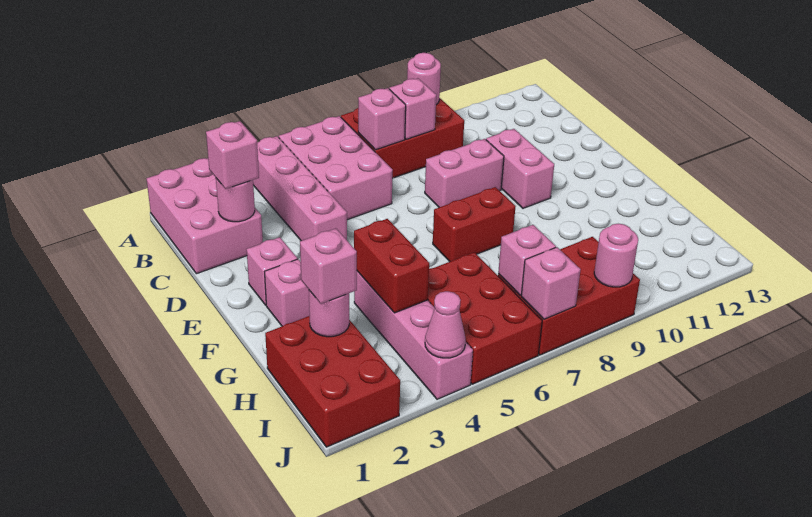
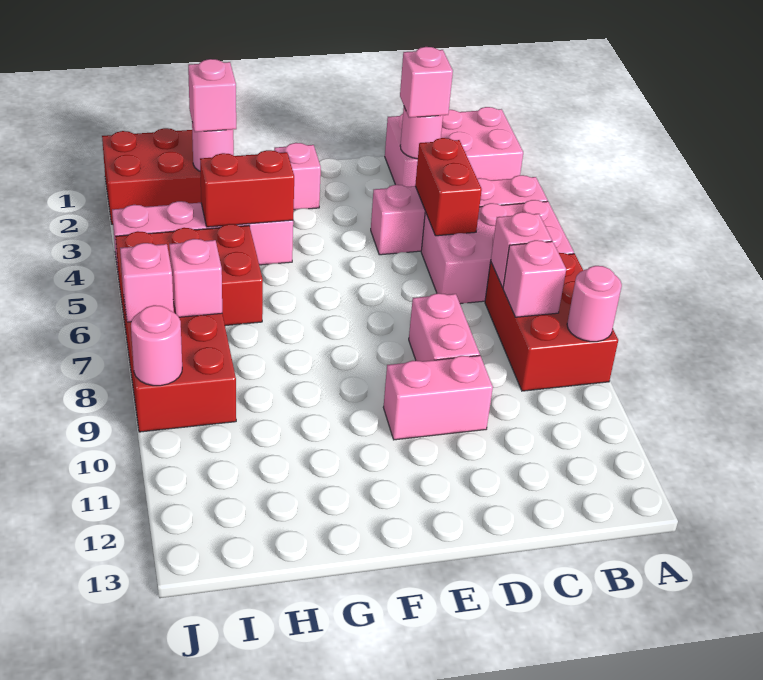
pink brick E2 level 1 -> none
red brick F7:F8 level 1 -> red brick C4:C5 level 2
pink cone J4 level 2 -> none

